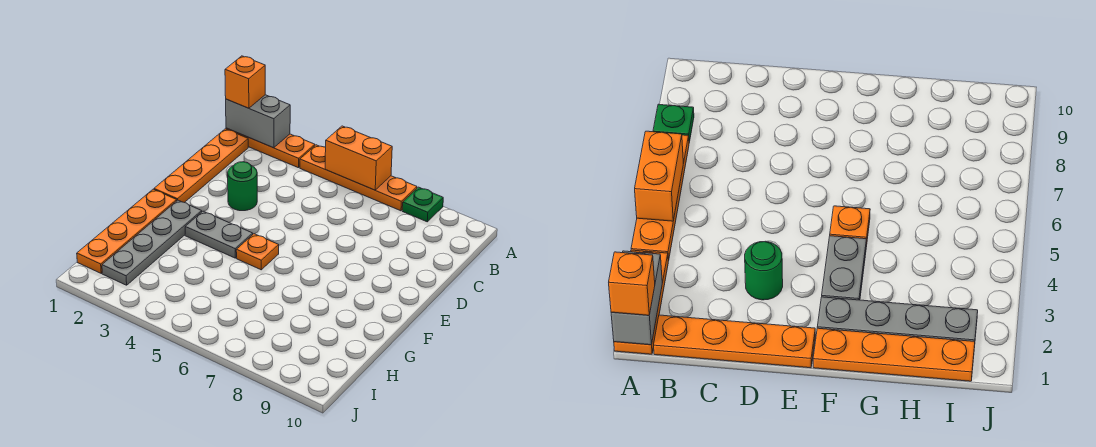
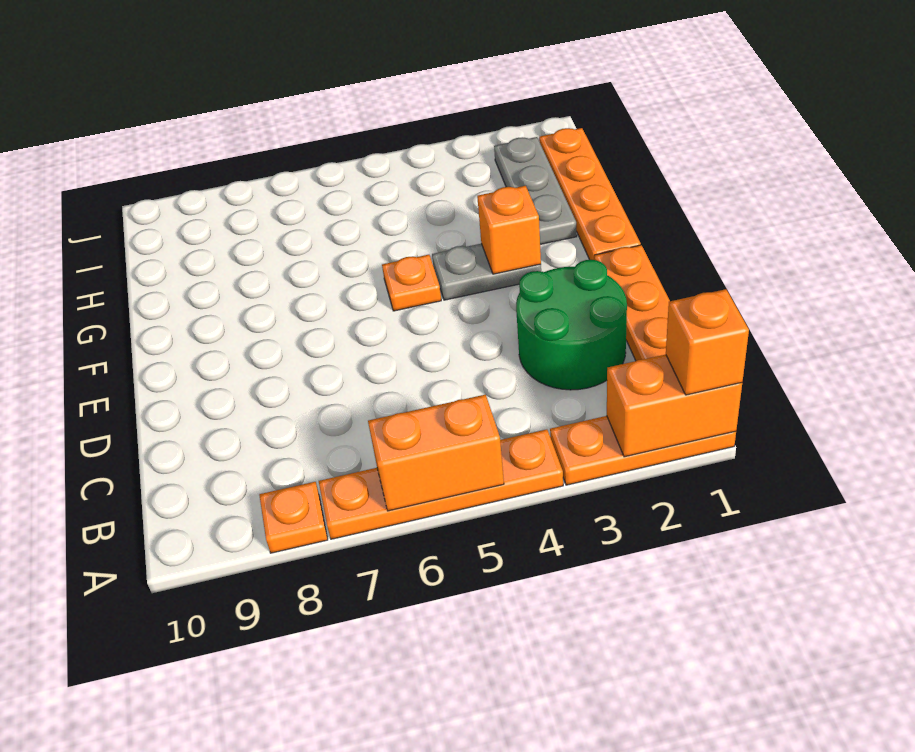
grey brick A1:A2 level 2 -> orange brick A1:A2 level 2
green plate A8 level 1 -> orange plate A8 level 1
green round brick D3 level 1 -> green round brick C2:D3 level 1
grey plate F2:I2 level 1 -> grey plate G2:I2 level 1
none -> orange brick F3 level 2

